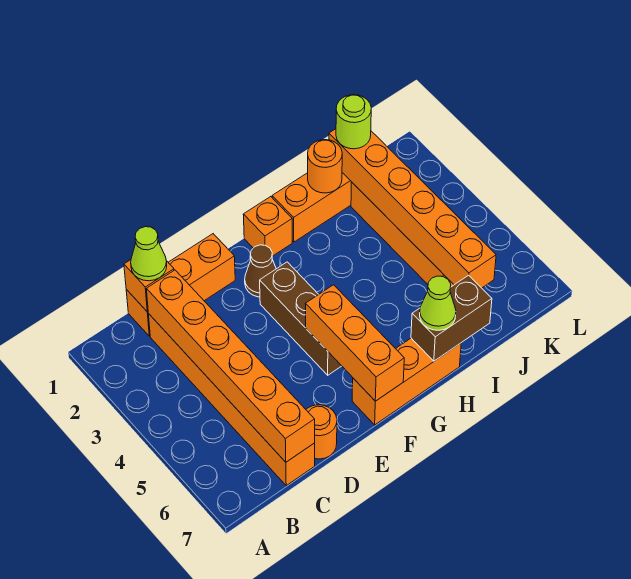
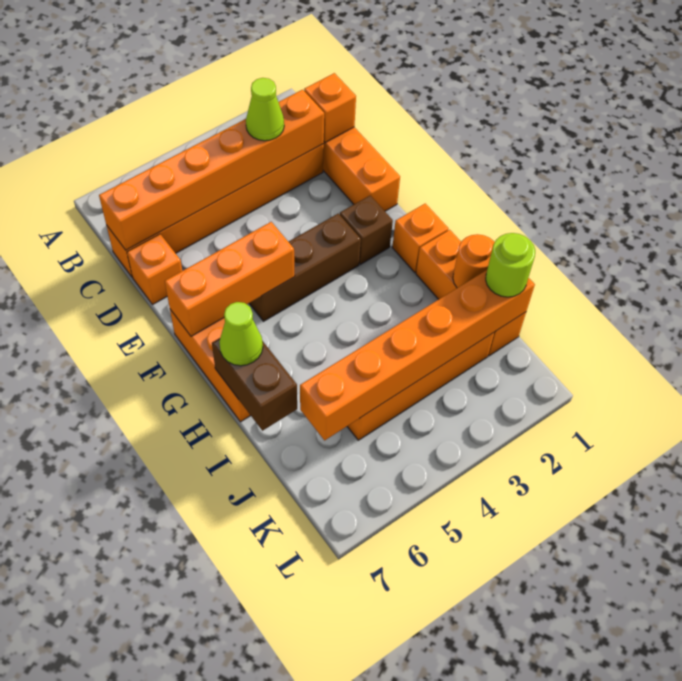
lime cone C1 level 3 -> lime cone C3 level 3
orange round brick D7 level 1 -> orange brick D7 level 1
brown cone F2 level 1 -> brown brick F2 level 1

